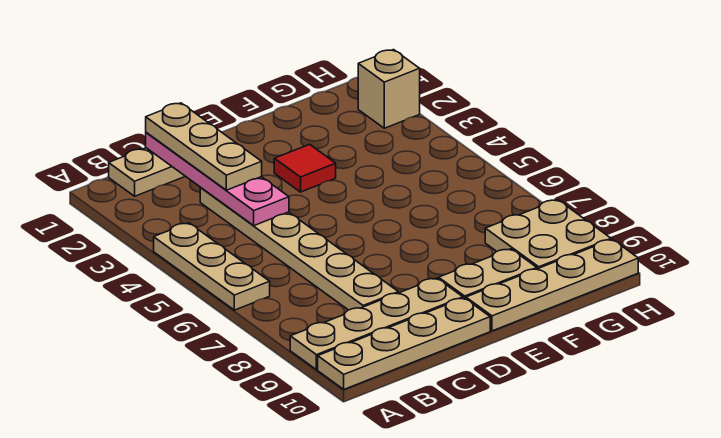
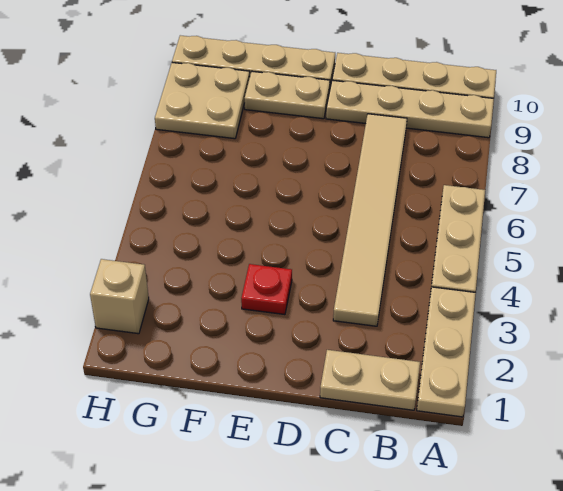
pink plate C1:C4 level 2 -> none
tan plate C1:C3 level 3 -> tan plate A1:A3 level 1
tan plate C3:C8 level 1 -> tan tile C3:C8 level 1
red tile E3 level 1 -> red plate E3 level 1

